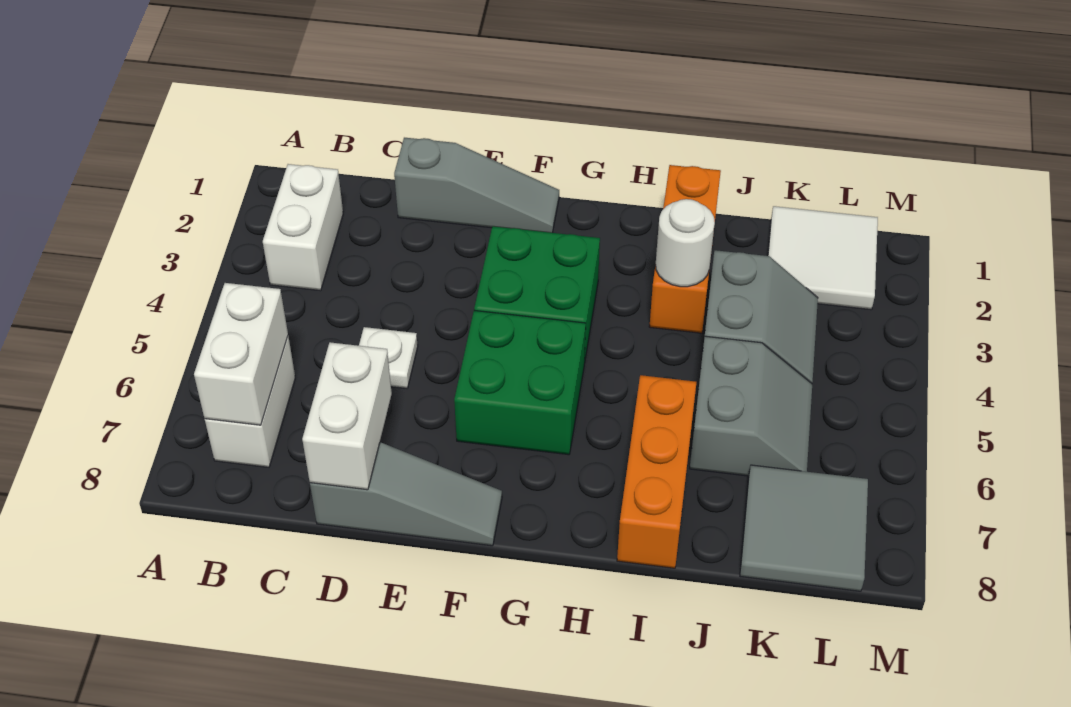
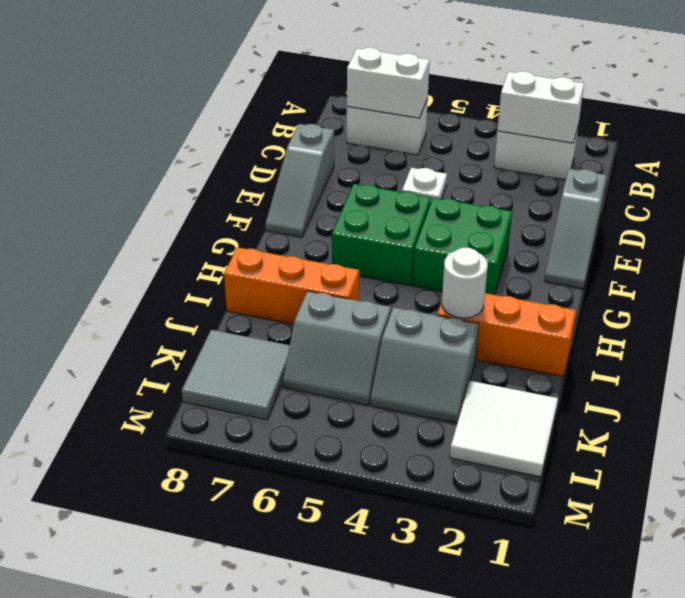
white brick D7:D8 level 2 -> white brick B2:B3 level 2

